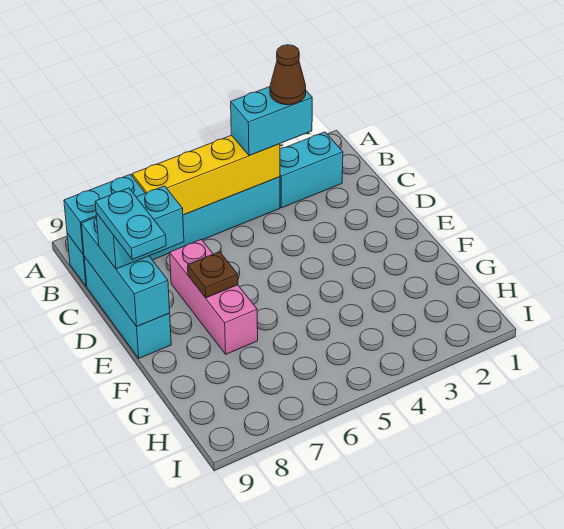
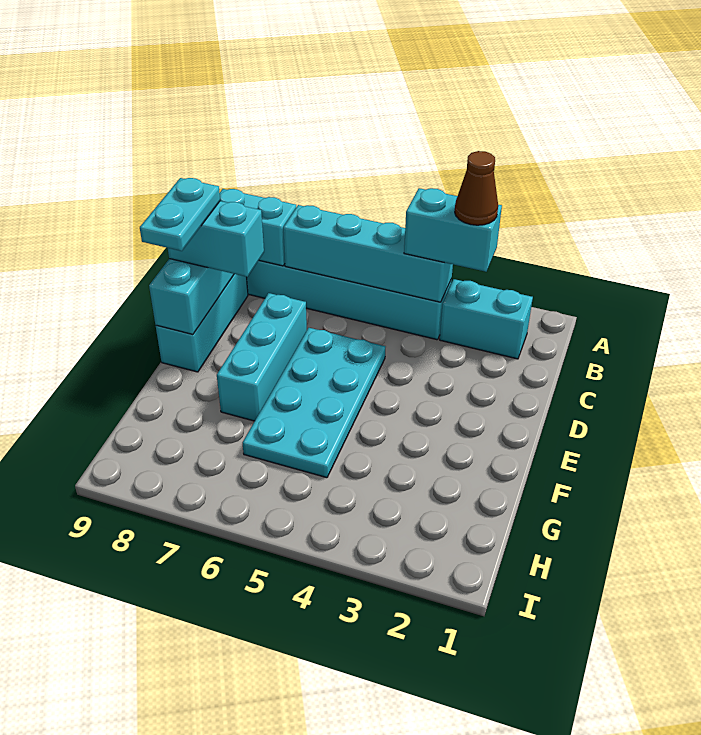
yellow brick B4:B7 level 2 -> cyan brick B4:B7 level 2
none -> cyan plate D5:G6 level 1
pink brick D7:F7 level 1 -> cyan brick D7:F7 level 1
brown plate E7 level 2 -> none

